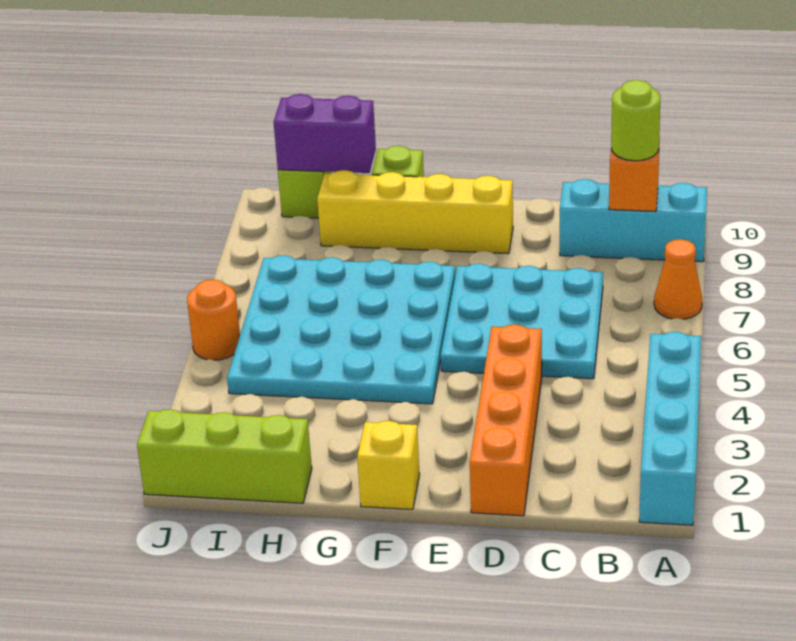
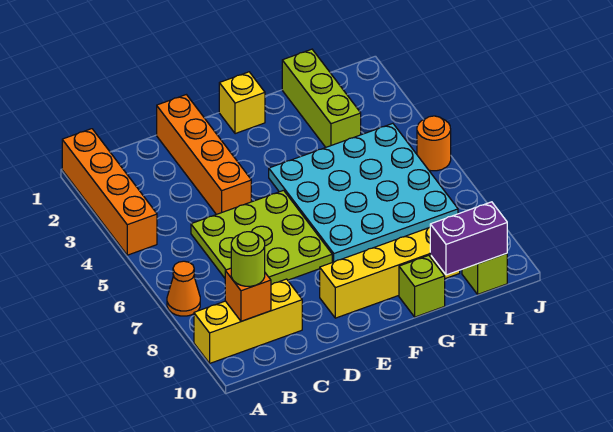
cyan brick A1:A4 level 1 -> orange brick A1:A4 level 1
cyan brick A9:C9 level 1 -> yellow brick A9:C9 level 1
cyan plate C5:E7 level 1 -> lime plate C5:E7 level 1
lime brick H1:J1 level 1 -> lime brick H1:H3 level 1

